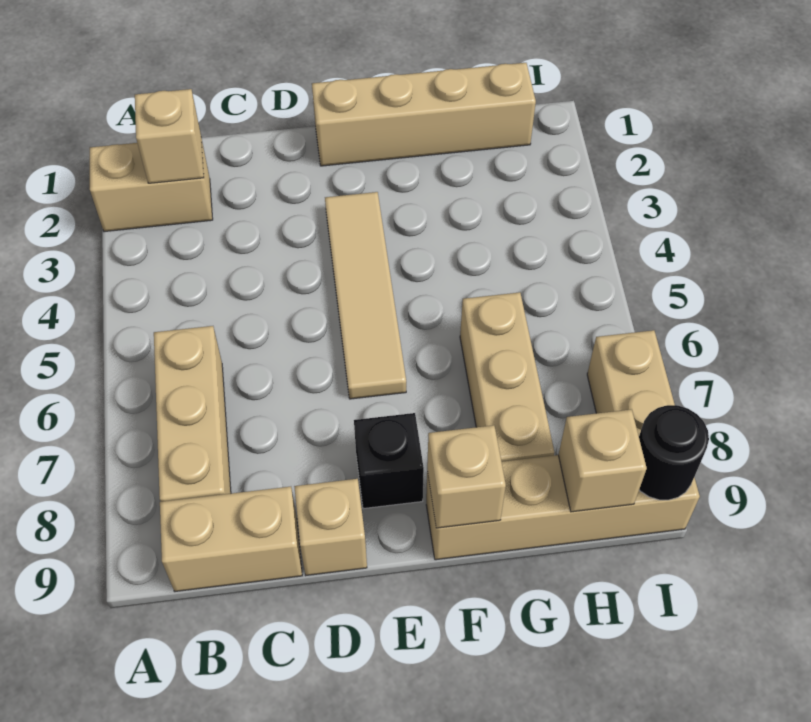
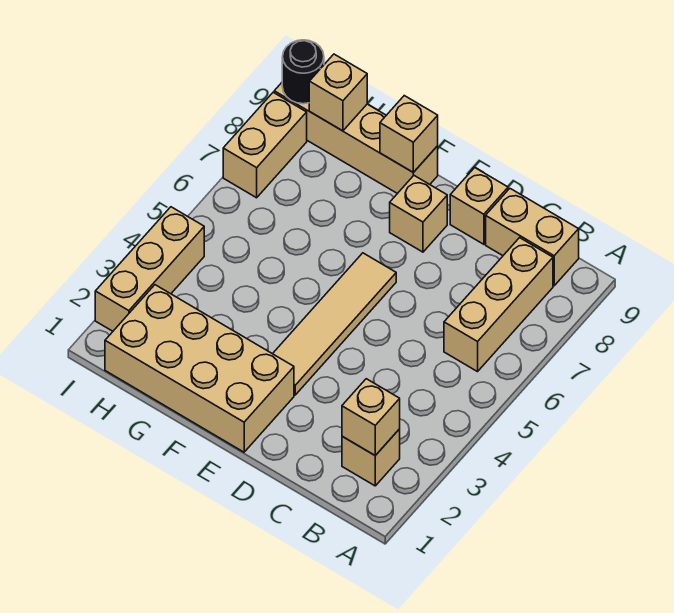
tan brick A2:B2 level 1 -> tan brick B2 level 1
tan brick E1:H1 level 1 -> tan brick E1:H2 level 1
black brick E8 level 1 -> tan brick E8 level 1
tan brick G6:G8 level 1 -> tan brick I2:I4 level 1

